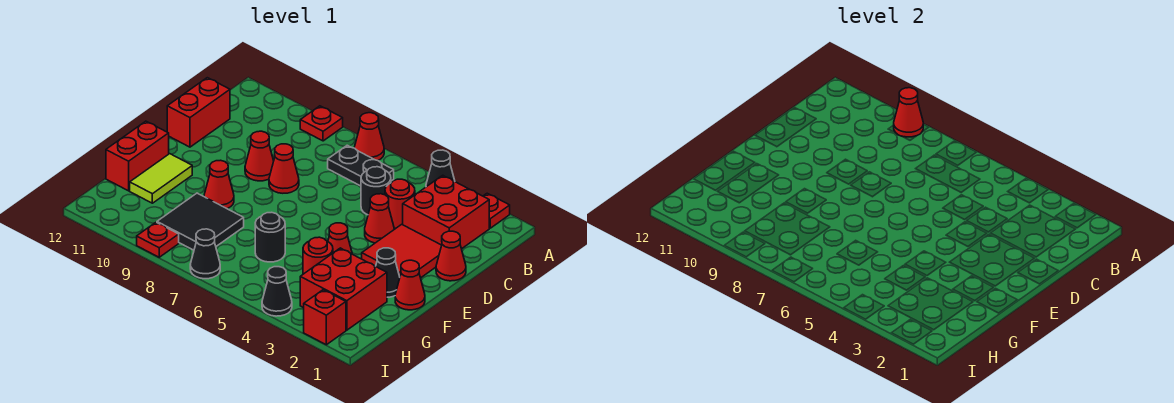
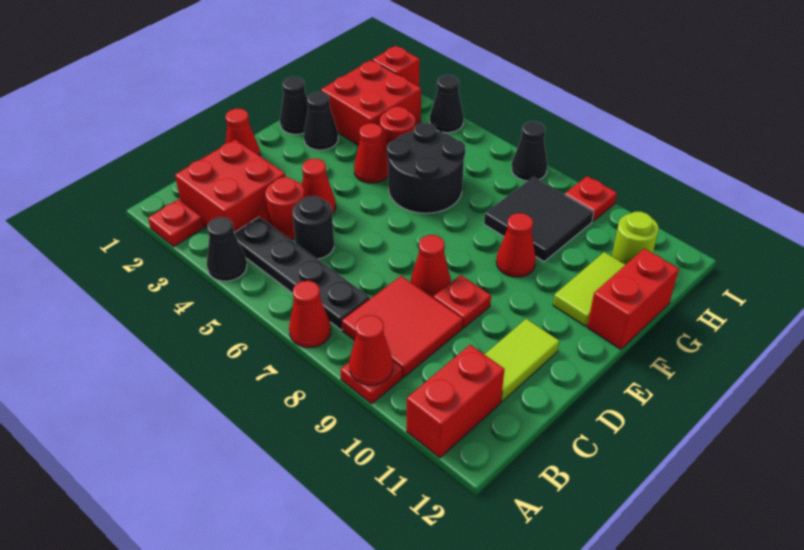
black plate B6:B7 level 1 -> black plate B4:B7 level 1
none -> lime tile C11:D11 level 1
red brick C12:D12 level 1 -> red brick A11:B11 level 1
red tile D2:E3 level 1 -> red tile B8:C9 level 1
red cone D9 level 1 -> red plate D9 level 1
red cone F1 level 1 -> black cone F1 level 1
black round brick G6 level 1 -> black round brick F5:G6 level 1
none -> lime round brick H11 level 1

